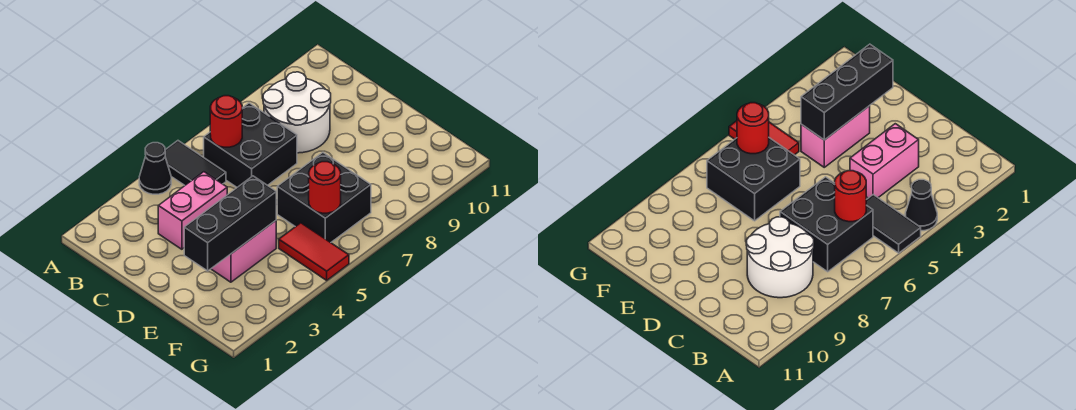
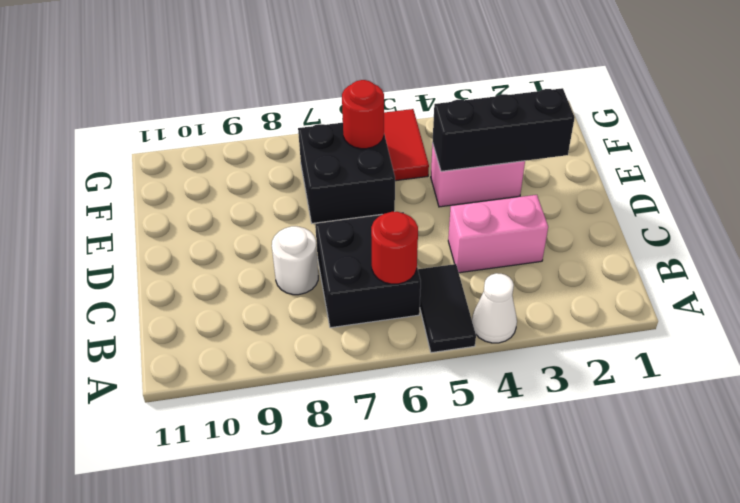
black cone A4 level 1 -> white cone A4 level 1
white round brick B8:C9 level 1 -> white round brick C8 level 1

